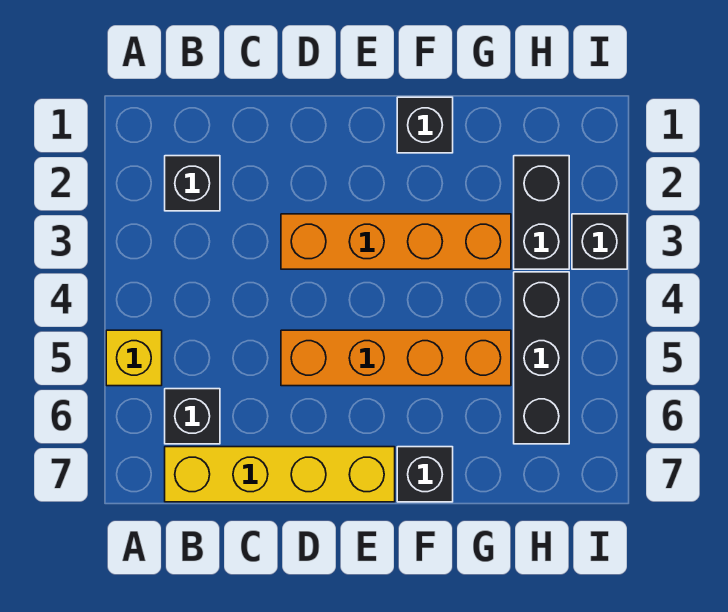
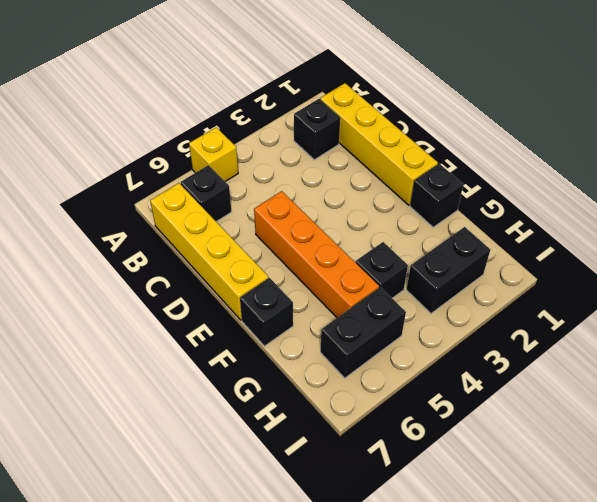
none -> yellow brick B1:E1 level 1
orange brick D3:G3 level 1 -> none
black brick H4:H6 level 1 -> black brick H5:H6 level 1
black brick I3 level 1 -> black brick G4 level 1

